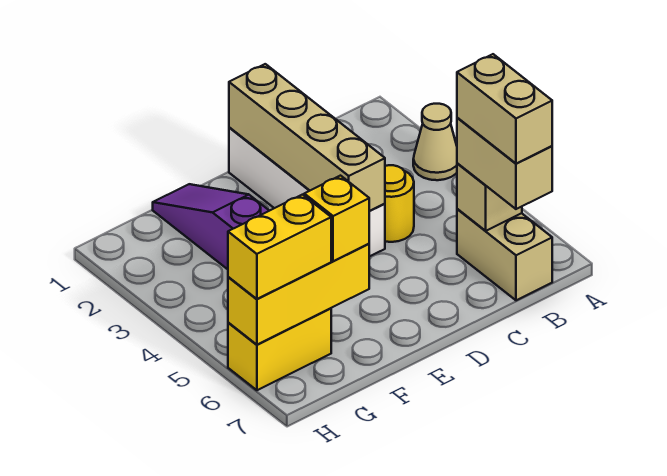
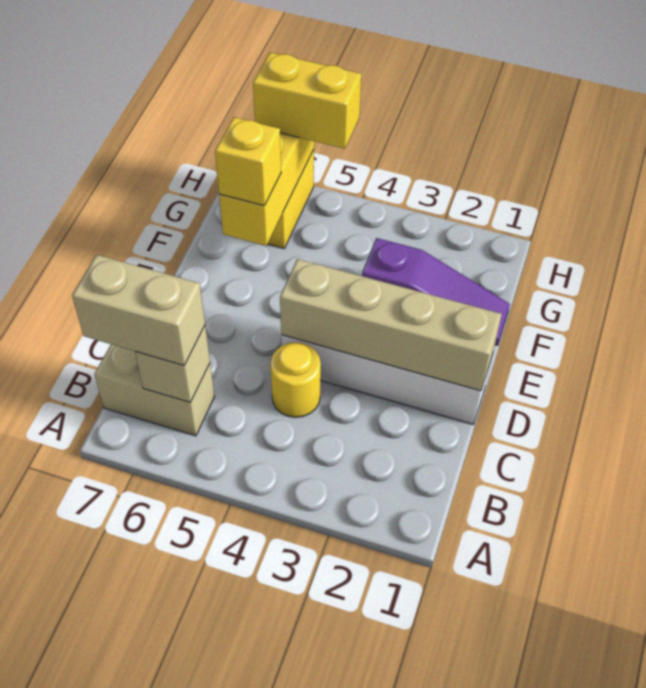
tan cone A3 level 1 -> none
tan brick B6:B7 level 4 -> none
yellow brick G6:H6 level 3 -> yellow brick H5:H6 level 3

